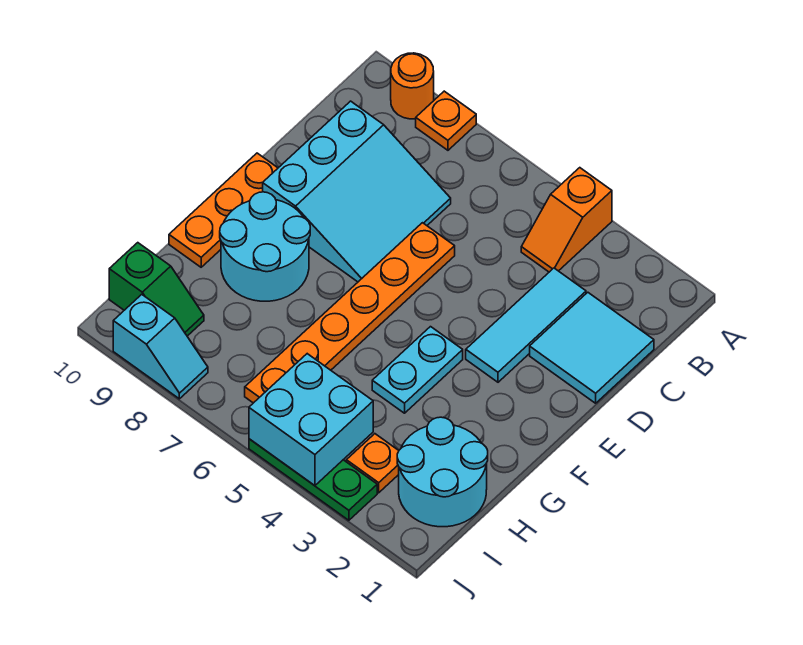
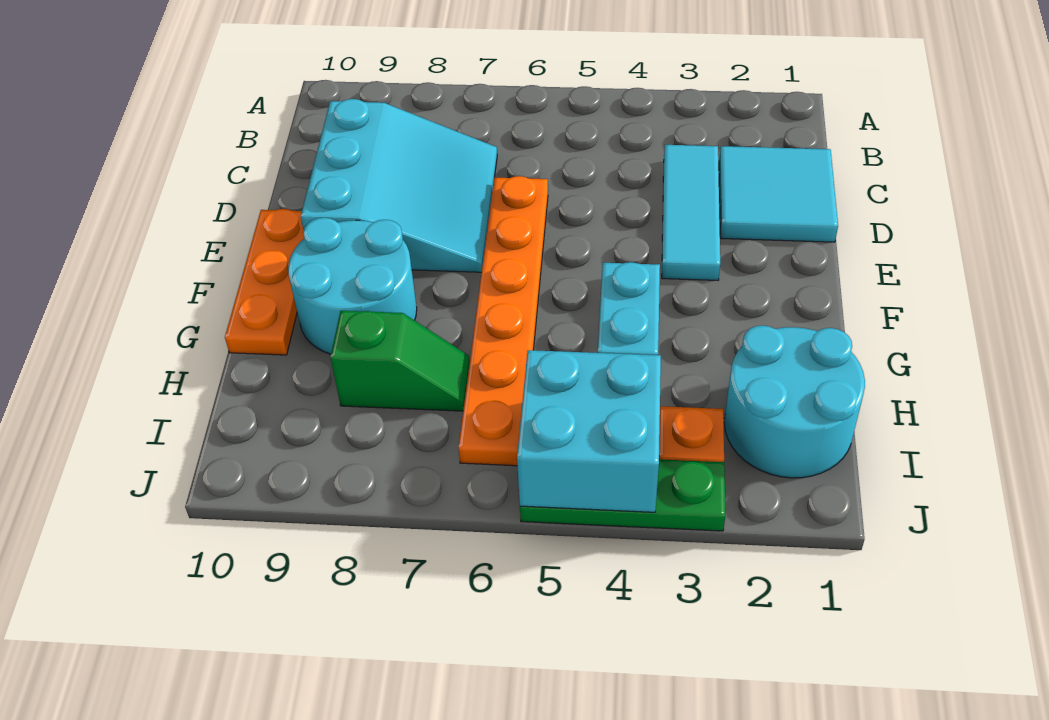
orange slope A4:B4 level 1 top A -> none
orange plate A8 level 1 -> none
orange round brick A9 level 1 -> none
green slope I9:I10 level 1 top 10 -> green slope H7:H8 level 1 top 8
cyan slope J8:J9 level 1 top 9 -> none

